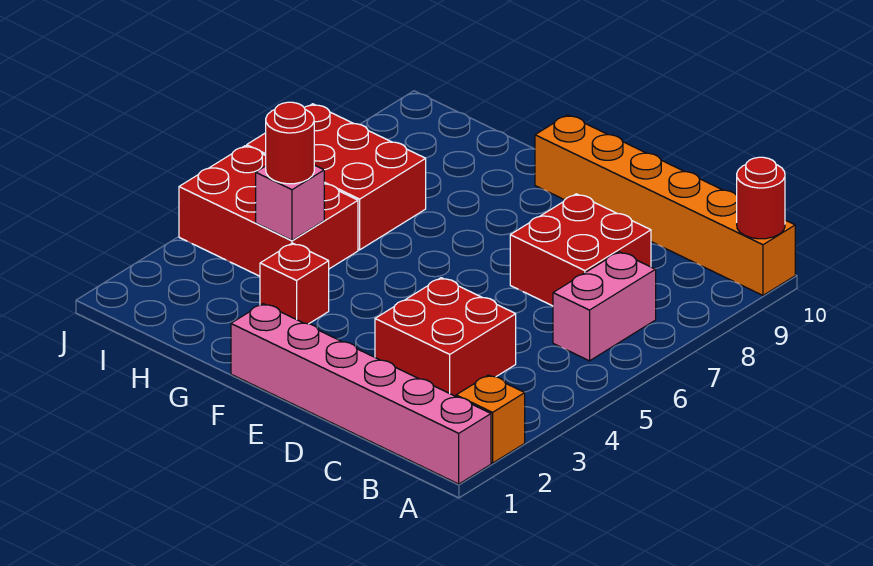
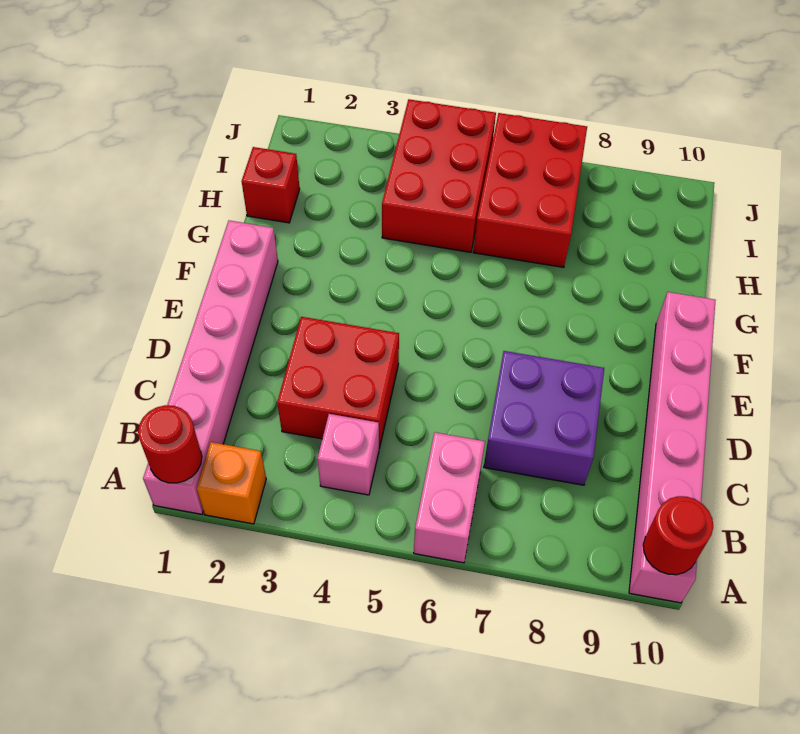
orange brick A10:F10 level 1 -> pink brick A10:F10 level 1
pink brick B6:B7 level 1 -> pink brick A6:B6 level 1
red brick C7:D8 level 1 -> purple brick C7:D8 level 1
red brick G3 level 1 -> red brick H1 level 1
pink brick H4 level 2 -> pink brick B4 level 1
red round brick H4 level 3 -> red round brick A1 level 2

